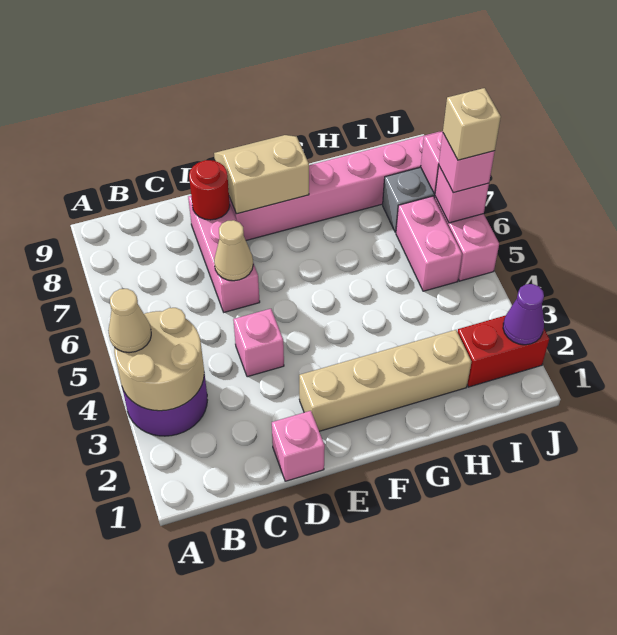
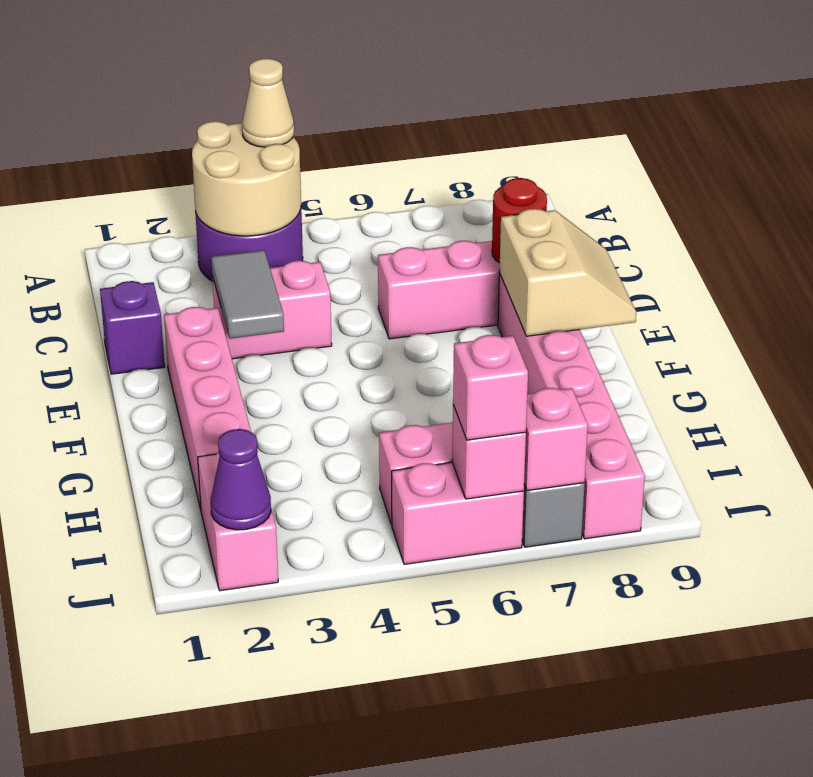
pink brick D1 level 1 -> purple brick D1 level 1
none -> grey tile D3:E3 level 2
pink brick D4 level 1 -> pink brick D3:D4 level 1
tan cone D6 level 2 -> none
tan brick E2:H2 level 1 -> pink brick E2:H2 level 1
red brick I2:J2 level 1 -> pink brick I2:J2 level 1
tan brick J6 level 4 -> none

